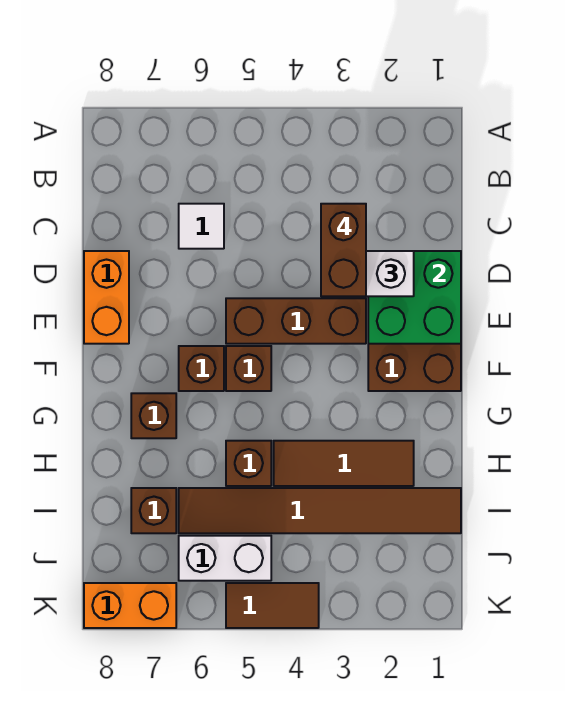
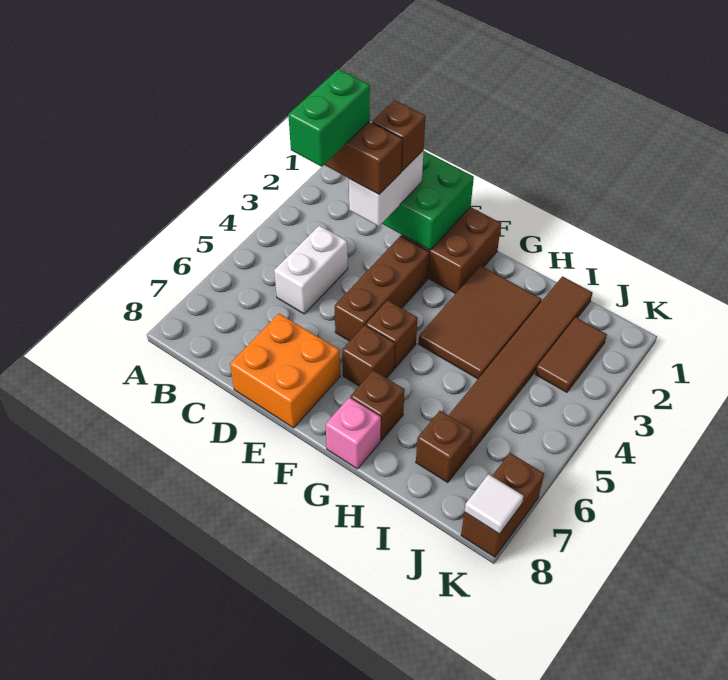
none -> green brick C3:C4 level 5
white tile C6 level 1 -> white tile K8 level 2
orange brick D8:E8 level 1 -> orange brick D7:E8 level 1
none -> pink brick G8 level 1
brown tile H2:H4 level 1 -> brown tile G2:H4 level 1
brown brick H5 level 1 -> brown brick D2 level 4
white brick J5:J6 level 1 -> white brick C4:C5 level 1
brown tile K4:K5 level 1 -> brown tile J2:J3 level 1
orange brick K7:K8 level 1 -> brown brick K7:K8 level 1

